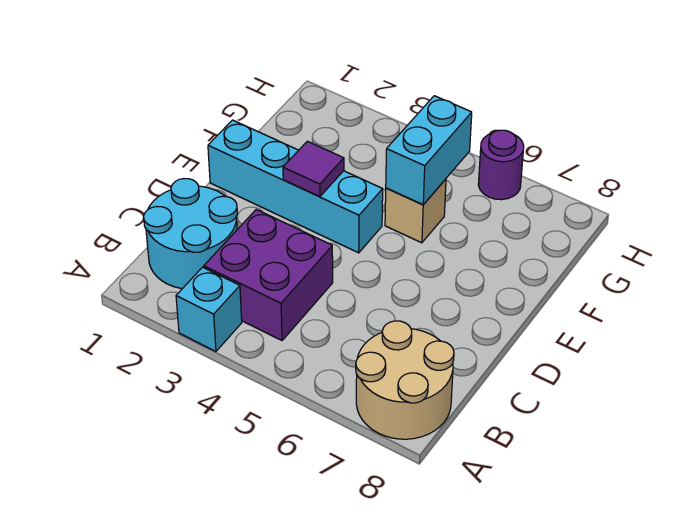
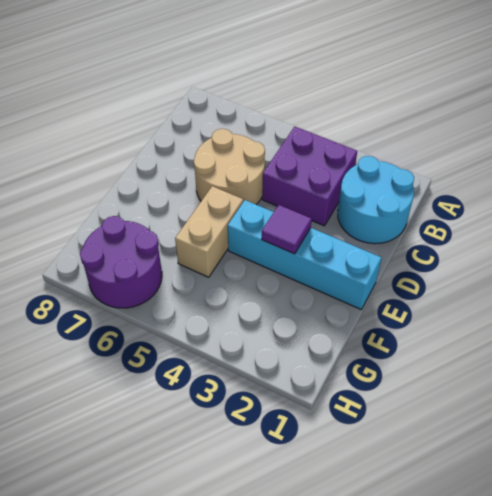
cyan brick A3 level 1 -> none
tan round brick A7:B8 level 1 -> tan round brick C5:D6 level 1
tan brick F5 level 1 -> tan brick E5:F5 level 1
cyan brick F5:G5 level 2 -> none
purple round brick H6 level 1 -> purple round brick G6:H7 level 1

